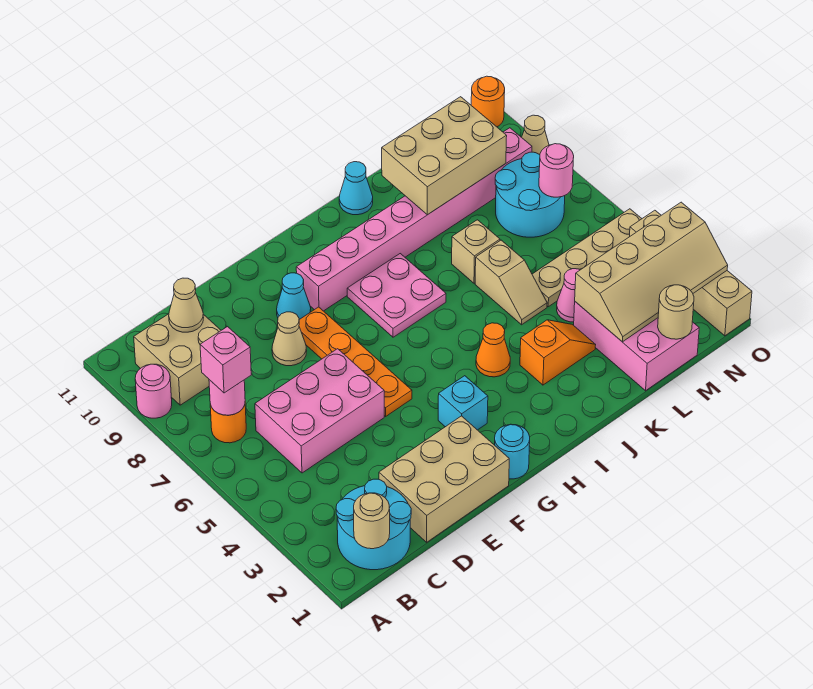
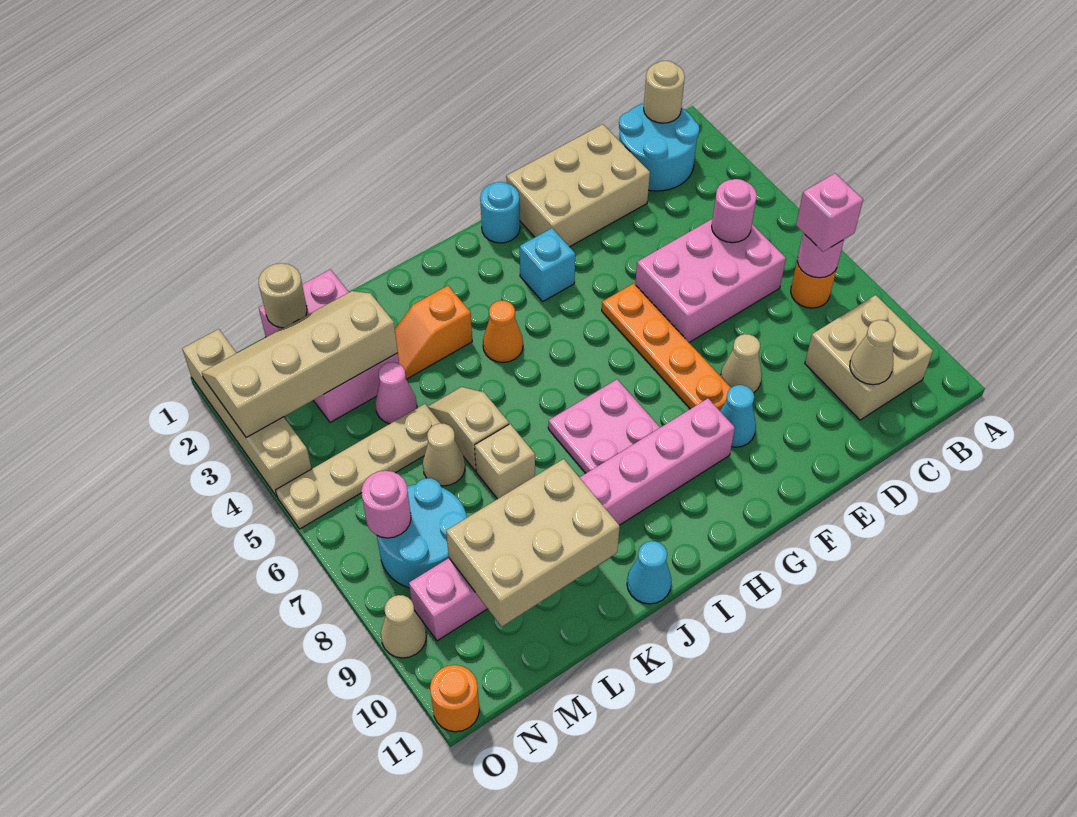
pink round brick A9 level 1 -> pink round brick C5 level 2
none -> tan cone L6 level 1

